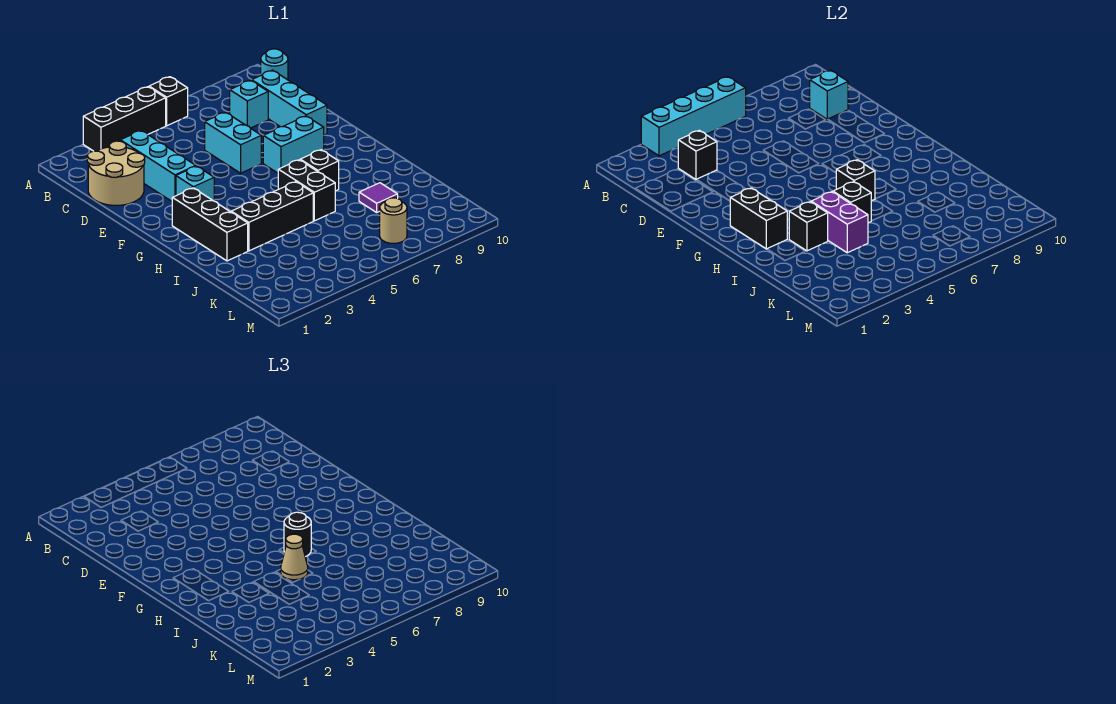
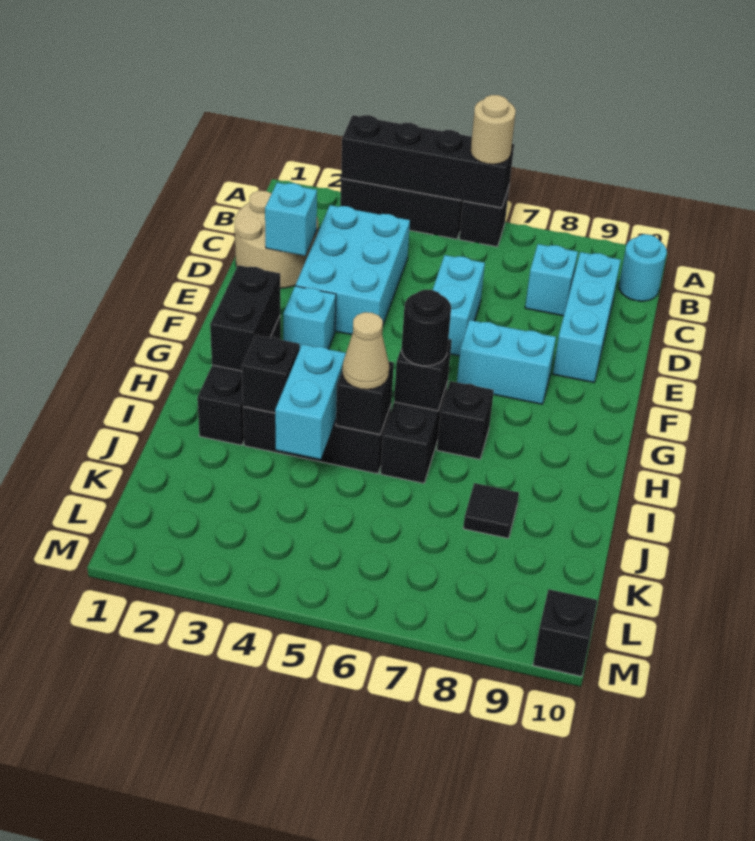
cyan brick A3:A6 level 2 -> black brick A3:A6 level 2
cyan brick C3:E3 level 1 -> cyan brick C3:E4 level 1
black brick C3 level 2 -> black brick M10 level 1
cyan brick C9 level 2 -> cyan brick D2 level 2
purple brick I4:J4 level 2 -> cyan brick I4:J4 level 2
purple tile J8 level 1 -> black tile J8 level 1
tan round brick L7 level 1 -> tan round brick A6 level 3

